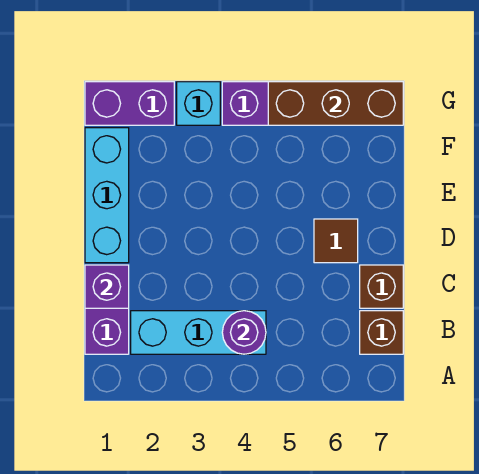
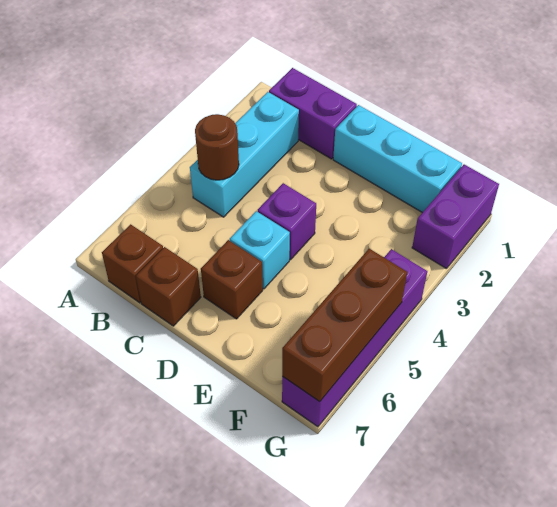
purple round brick B4 level 2 -> brown round brick B4 level 2
purple brick C1 level 2 -> purple brick D4 level 1
brown tile D6 level 1 -> brown brick D6 level 1
cyan brick G3 level 1 -> cyan brick D5 level 1

